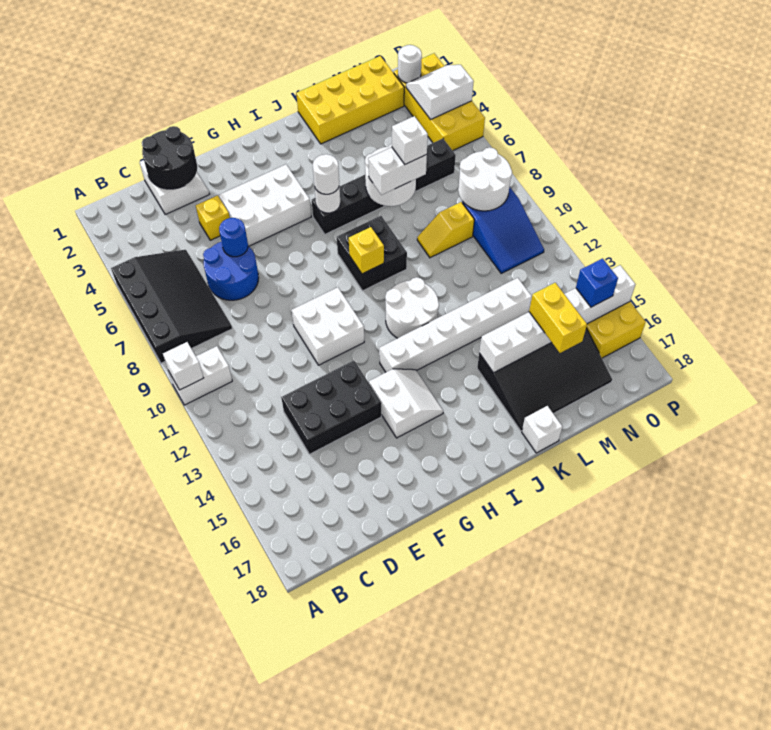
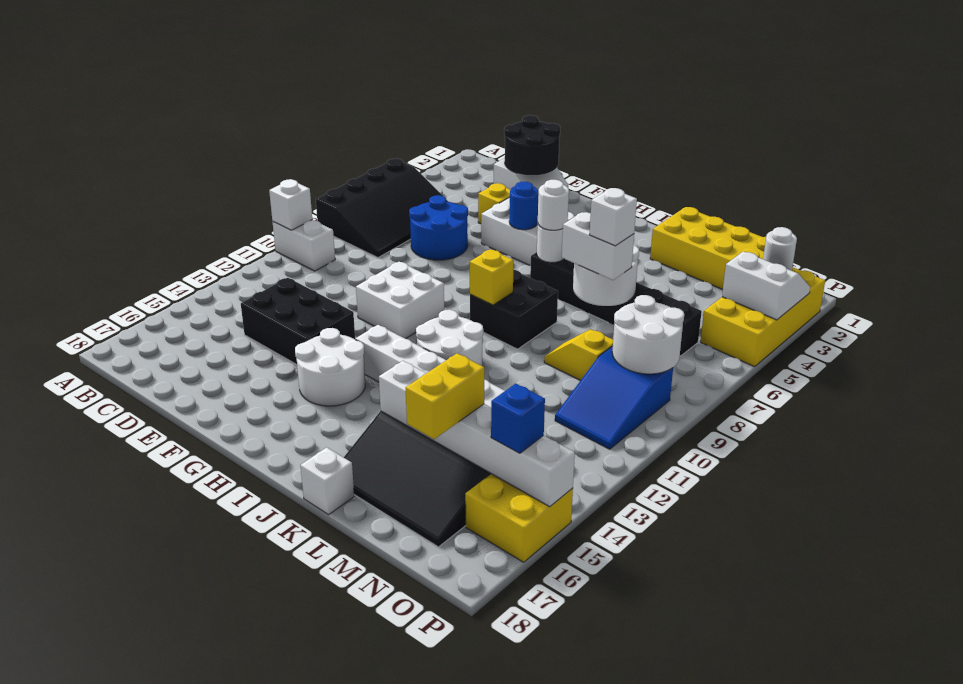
blue round brick E6 level 2 -> blue round brick G5 level 2
white slope G14:H15 level 1 top G -> white round brick G14:H15 level 1

